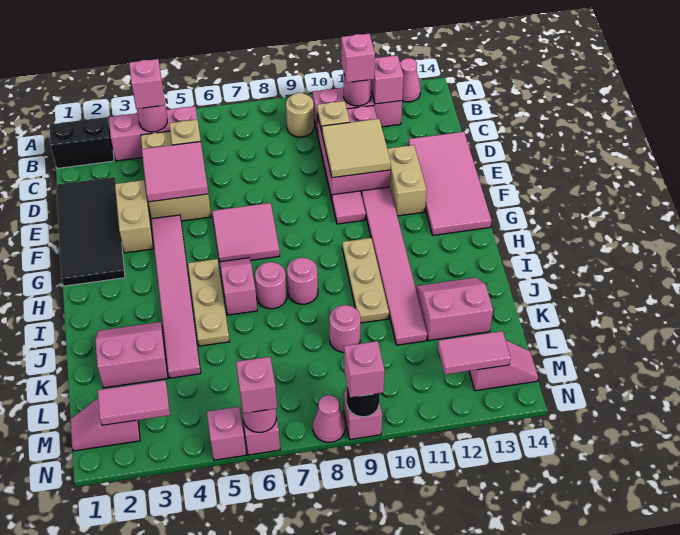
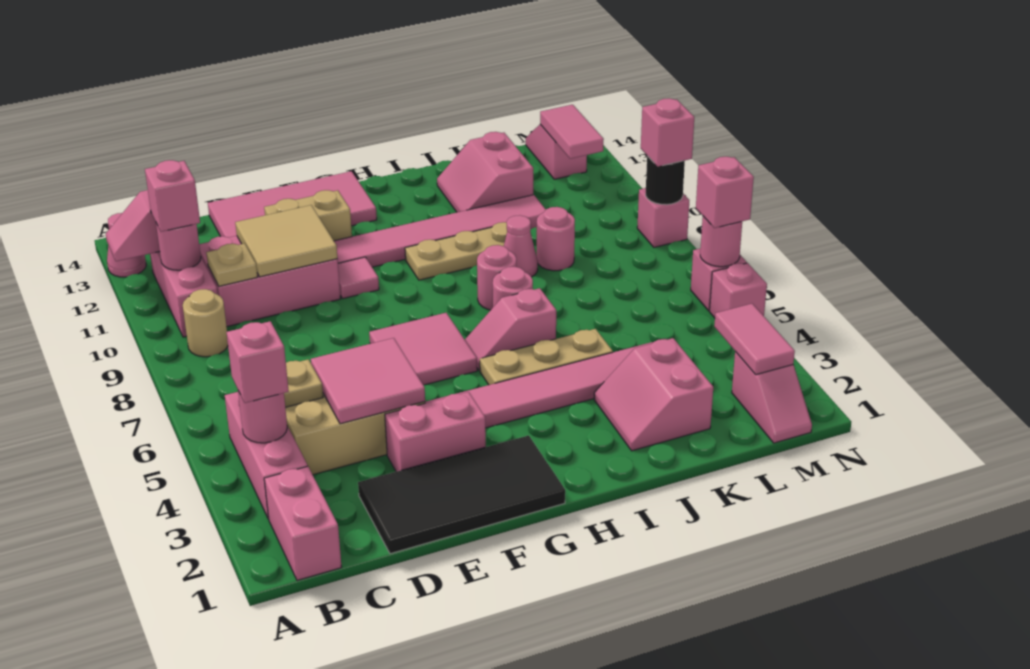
black brick B1:B2 level 1 -> pink brick B1:B2 level 1
tan brick E3:F3 level 1 -> pink brick E3:F3 level 1
pink cone N8 level 1 -> pink cone J9 level 1

